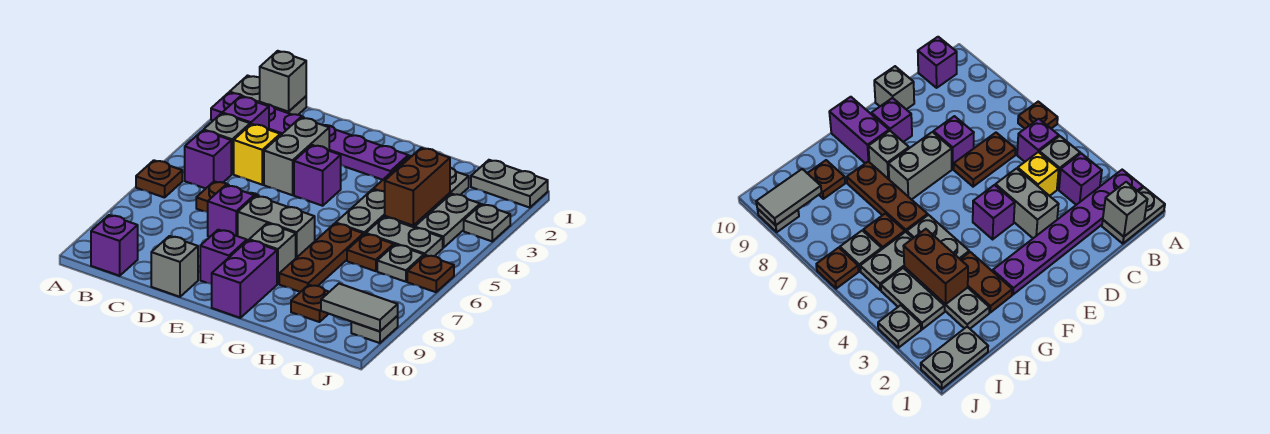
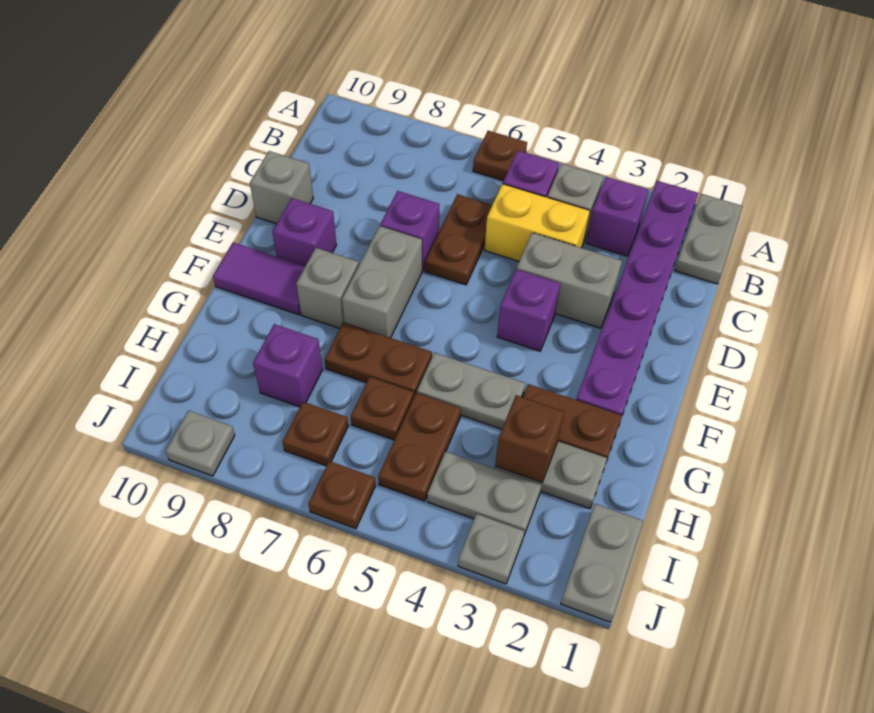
grey brick B1 level 2 -> none
purple brick B10 level 1 -> purple brick H8 level 1
yellow brick C4 level 1 -> yellow brick C4:C5 level 1
purple brick F9:F10 level 1 -> purple tile F9:F10 level 1
brown plate G6:G8 level 1 -> brown plate G6:G7 level 1
brown brick H3:H4 level 2 -> brown brick H3 level 2
grey plate H5:I5 level 1 -> brown plate H5:I5 level 1
brown plate H9 level 1 -> brown plate I7 level 1
grey plate I6 level 1 -> none
grey tile I9:J9 level 2 -> none

